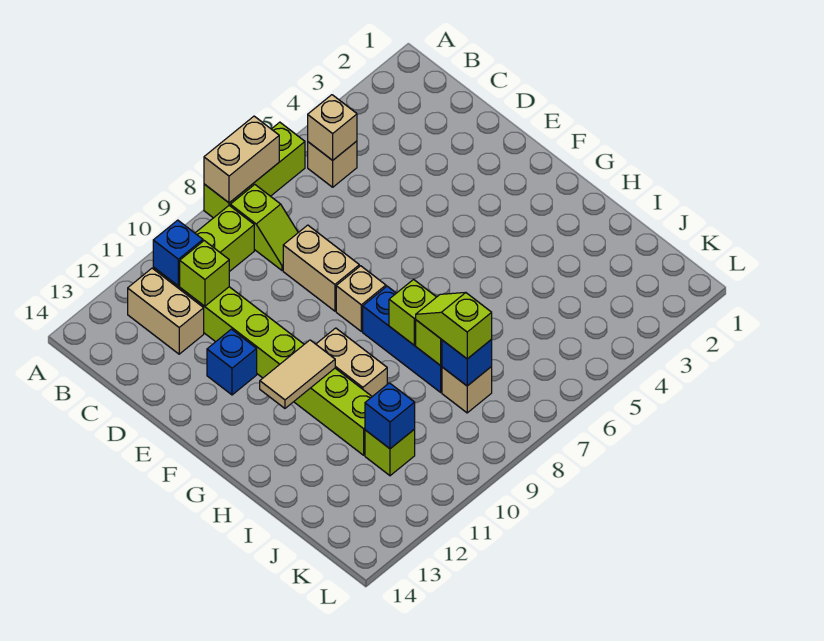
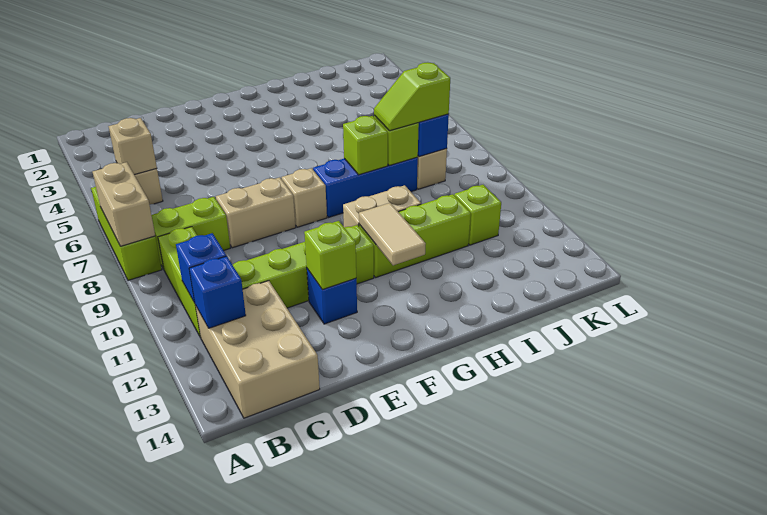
lime slope B8:C8 level 1 top B -> lime brick B8:C8 level 1
tan brick B12:C12 level 1 -> tan brick B12:C14 level 1
lime brick C11 level 2 -> lime brick E12 level 2
blue brick J11 level 2 -> blue brick B12 level 2

